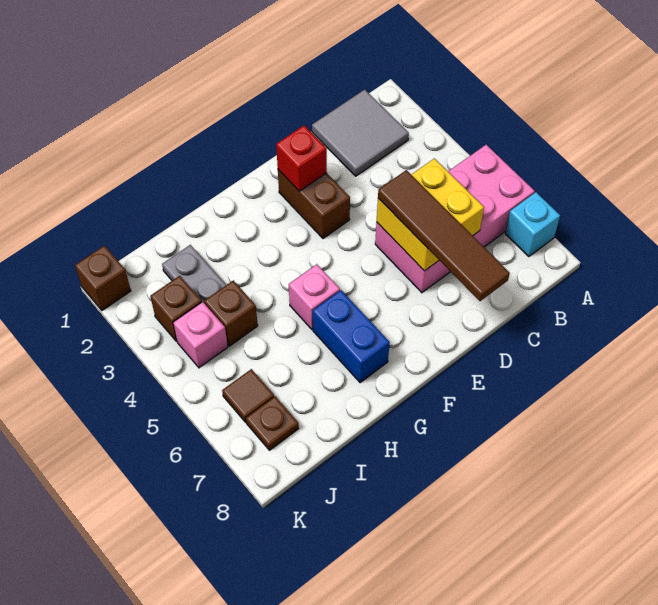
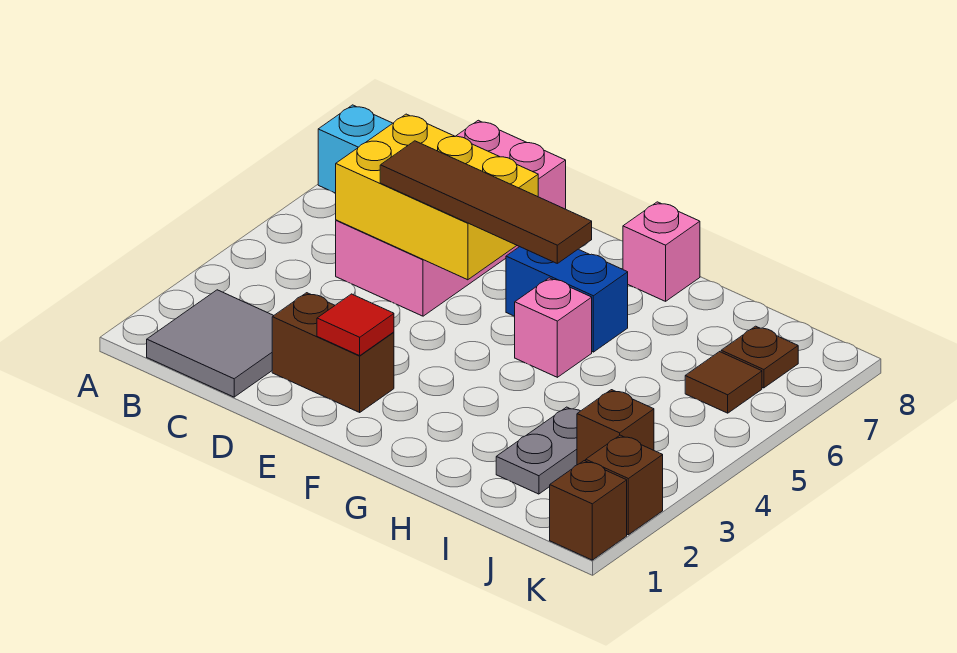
pink brick A5:D6 level 1 -> pink brick C5:D8 level 1
yellow brick C5:D6 level 2 -> yellow brick C5:E6 level 2
brown tile D5:D8 level 3 -> brown tile D5:G5 level 3
brown brick E2:E3 level 1 -> brown brick D2:E2 level 1
red brick E2 level 2 -> red tile E2 level 2
blue brick G6:G7 level 1 -> blue brick F6:G6 level 1
brown brick I4 level 1 -> brown brick K2 level 1
pink brick J4 level 1 -> pink brick G8 level 1

